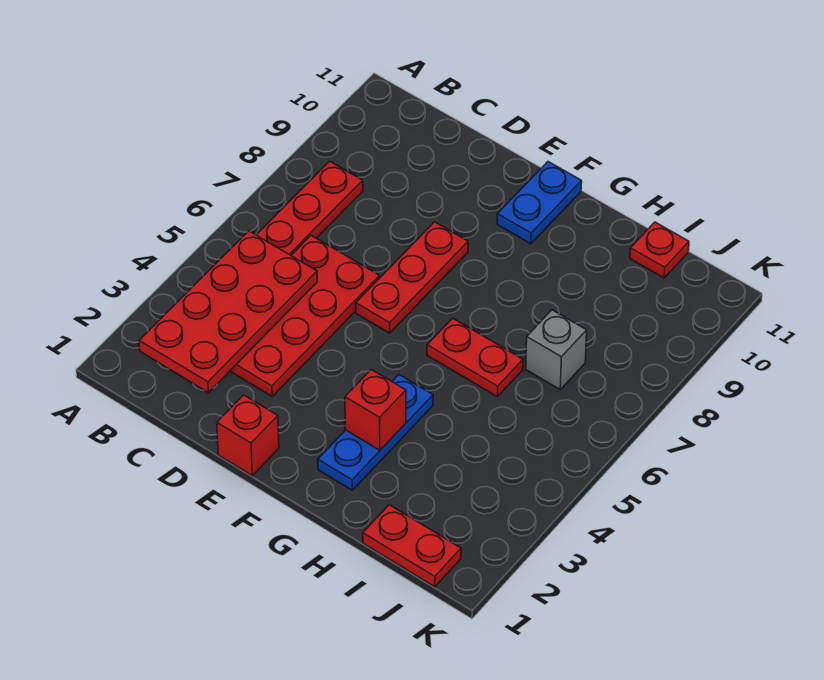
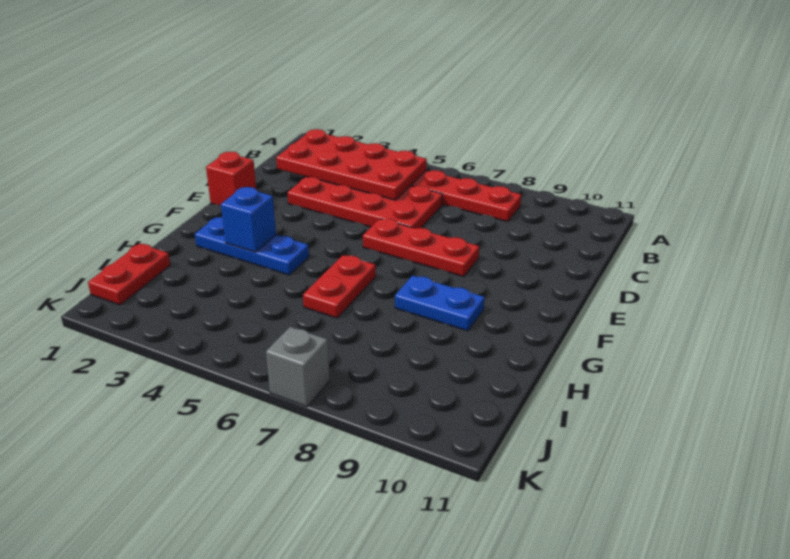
blue plate F10:F11 level 1 -> blue plate G8:G9 level 1
red brick G3 level 2 -> blue brick G3 level 2
grey brick I7 level 1 -> grey brick K7 level 1
red plate I11 level 1 -> none

